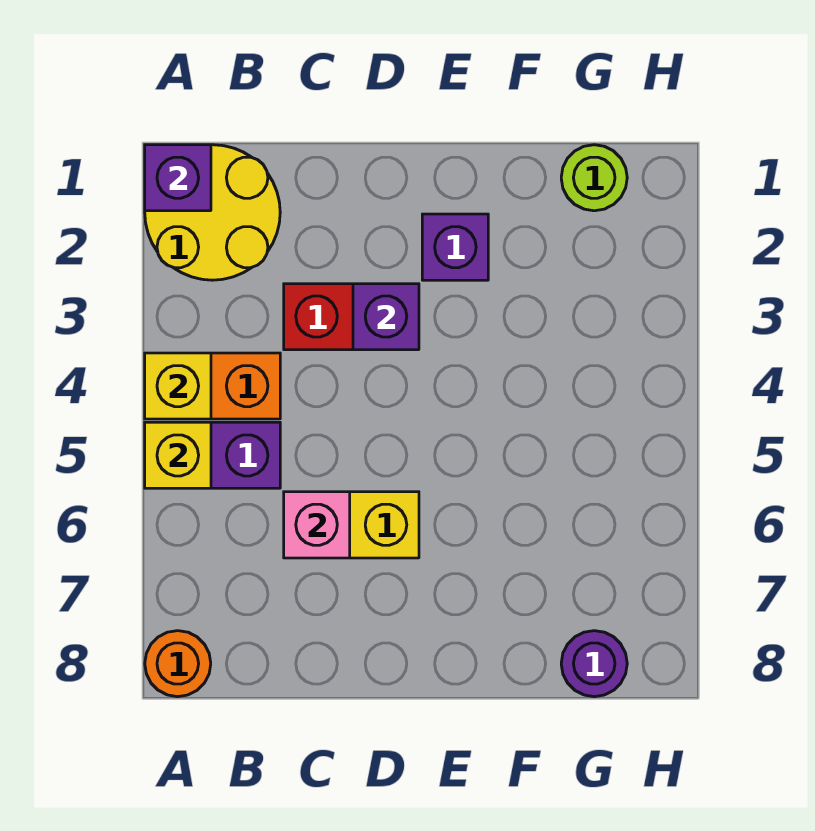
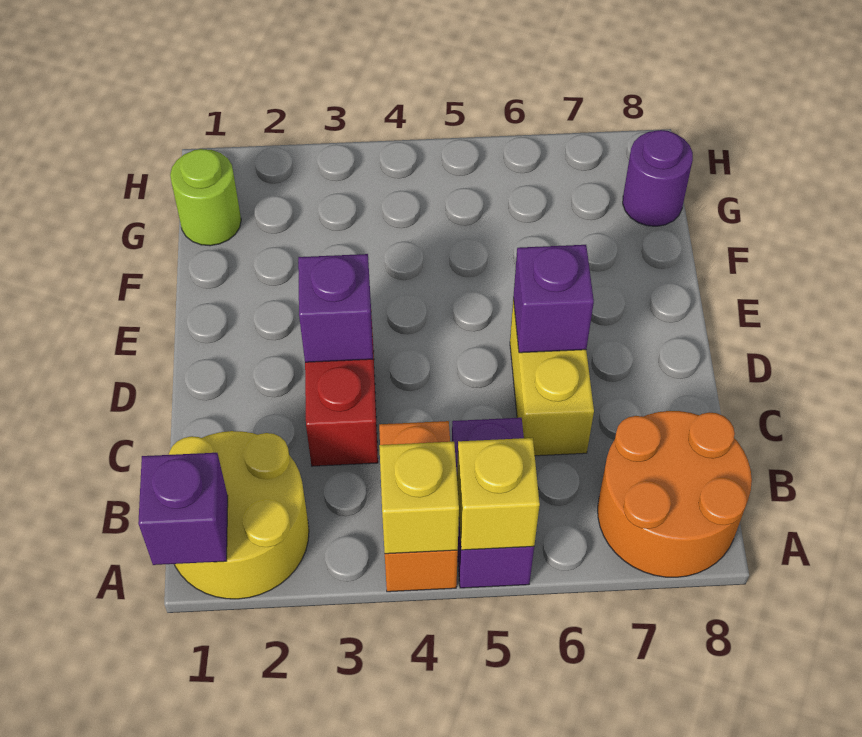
orange round brick A8 level 1 -> orange round brick A7:B8 level 1
pink brick C6 level 2 -> none
purple brick E2 level 1 -> purple brick D6 level 2

